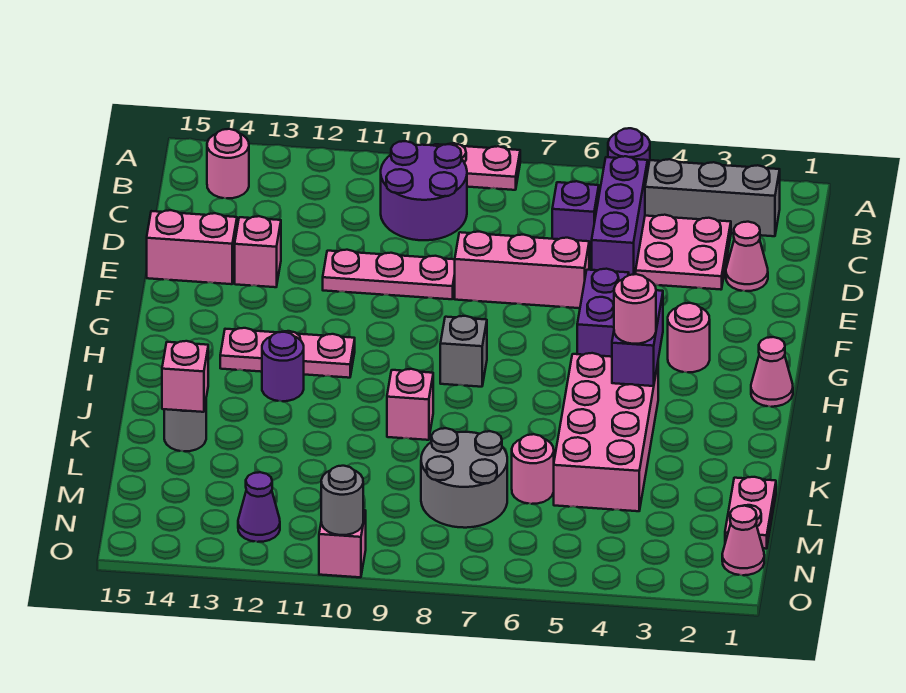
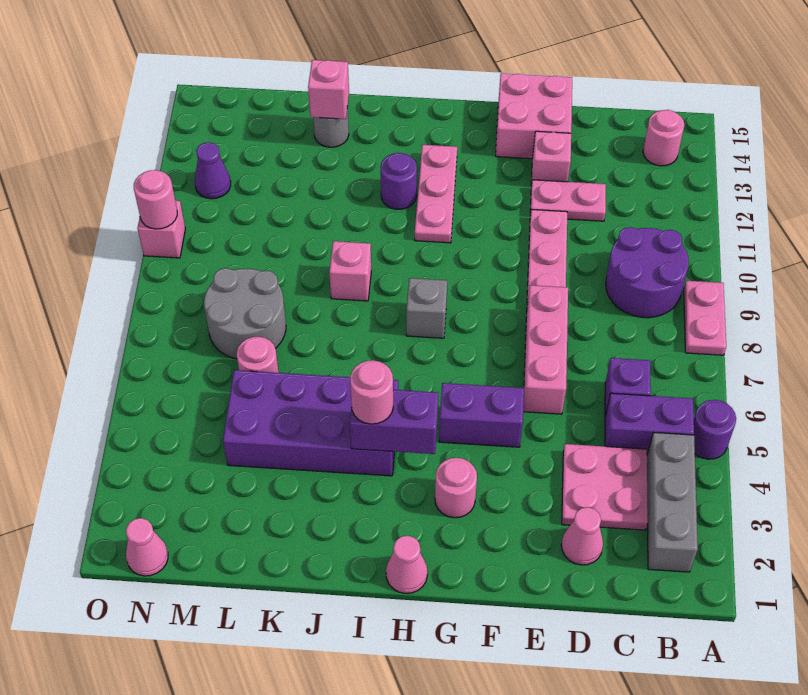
purple brick B5:D5 level 1 -> purple brick B5:C5 level 1
pink brick E14:E15 level 1 -> pink brick E14:F15 level 1
pink brick I4:L5 level 1 -> purple brick I4:L5 level 1
pink plate L1:M1 level 1 -> pink plate D12:E12 level 1
grey round brick O10 level 2 -> pink round brick O10 level 2

